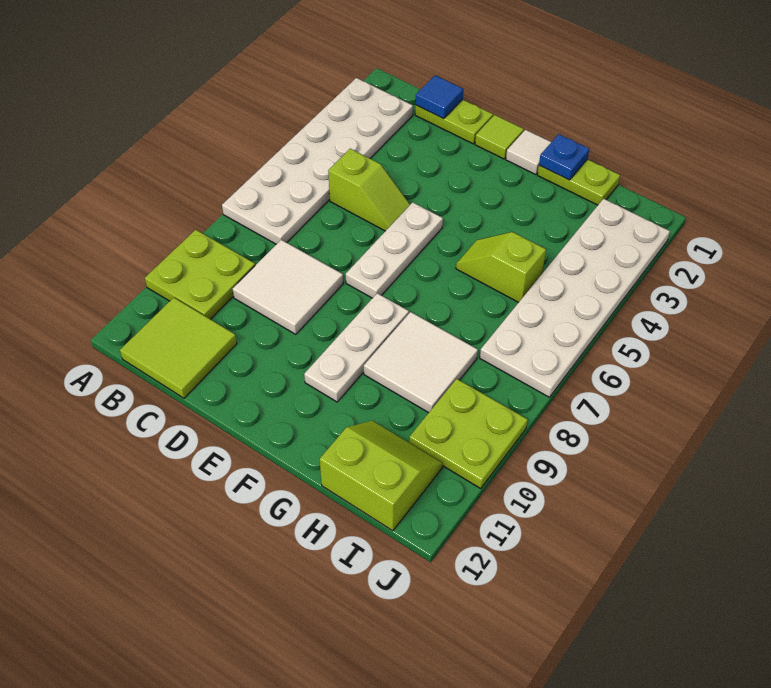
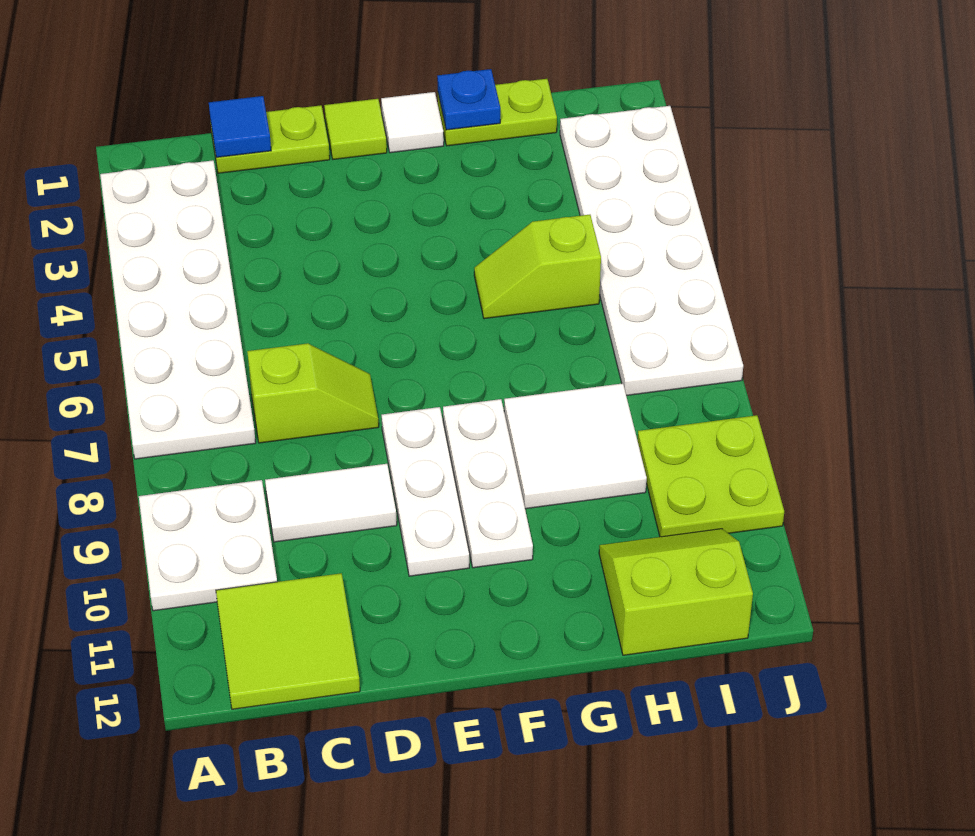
lime plate A9:B10 level 1 -> white plate A9:B10 level 1
lime slope C5:D5 level 1 top C -> lime slope C7:D7 level 1 top C
white tile C8:D9 level 1 -> white tile C9:D9 level 1
white plate E5:E7 level 1 -> white plate E8:E10 level 1

